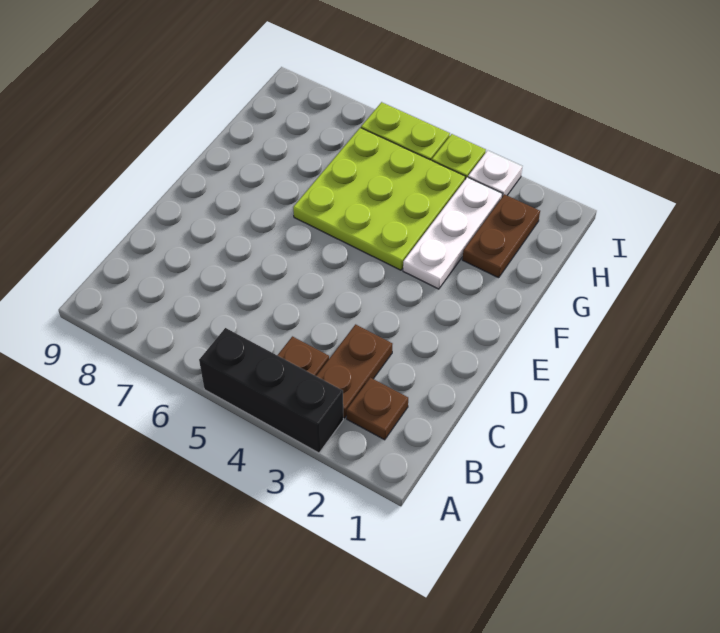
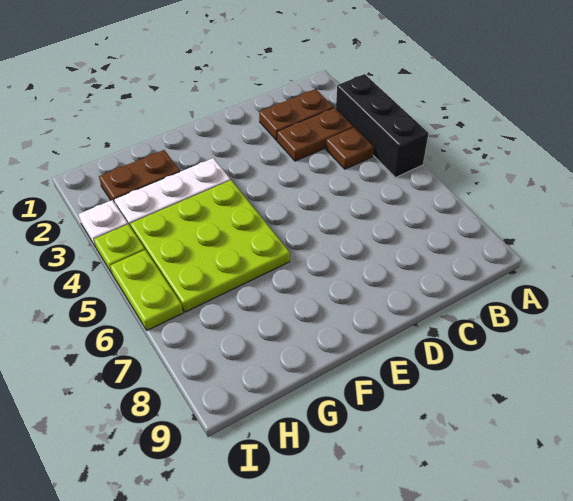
brown plate B2 level 1 -> brown plate B2:C2 level 1

